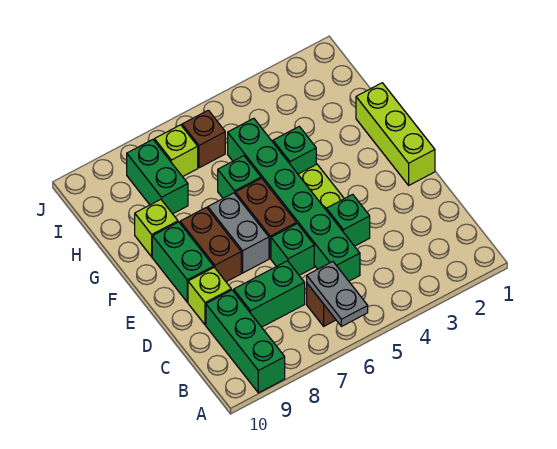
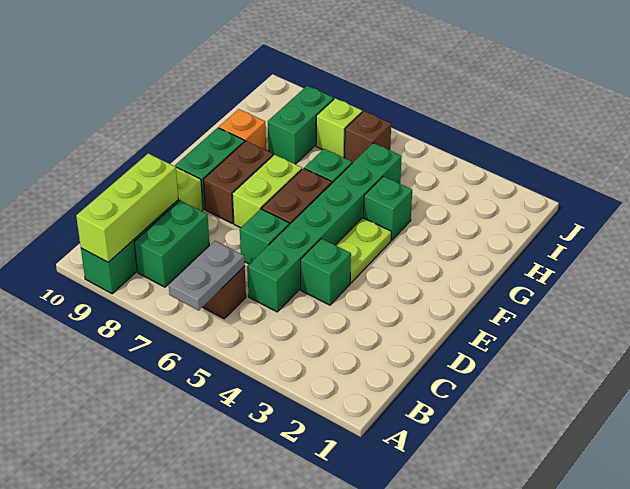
green brick C7:C8 level 1 -> green brick B8:C8 level 1
lime brick E1:G1 level 1 -> lime brick A9:C9 level 2
grey brick E7:F7 level 1 -> lime brick E7:F7 level 1
lime brick G9 level 1 -> orange brick G9 level 1

